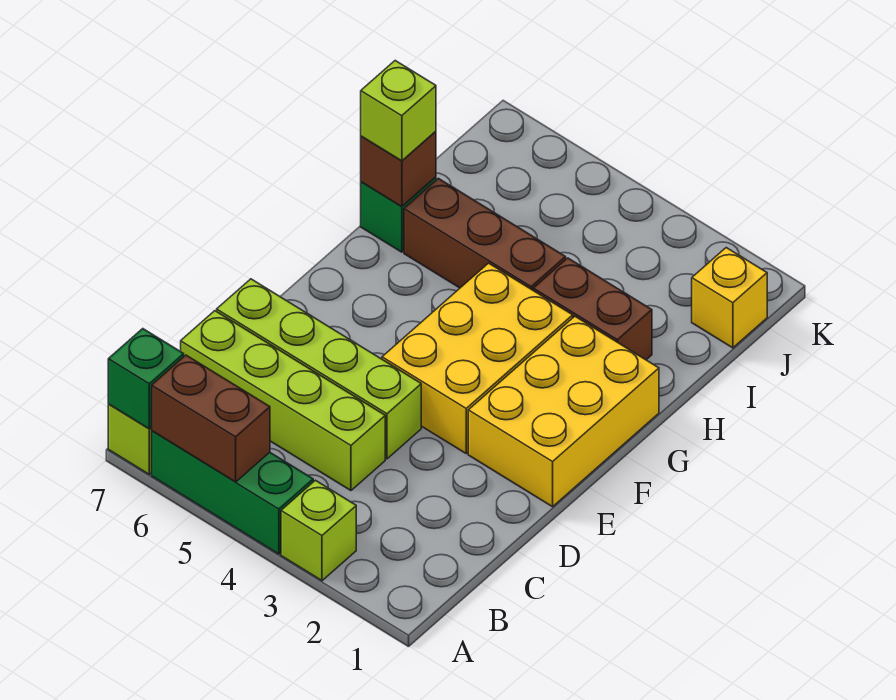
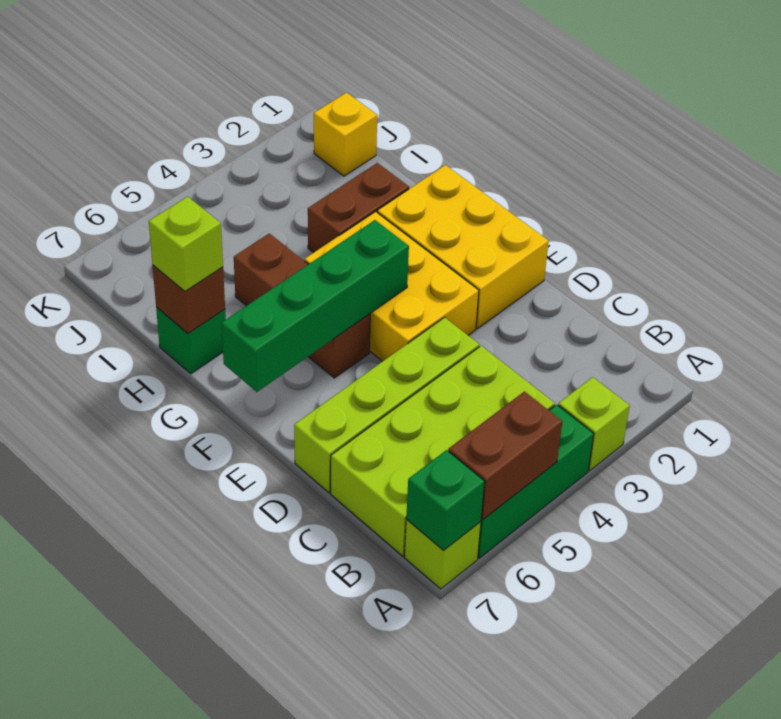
lime brick C4:C7 level 1 -> lime brick B4:C7 level 1
none -> green brick F4:F7 level 2
brown brick H4:H6 level 1 -> brown brick F5:H5 level 1

